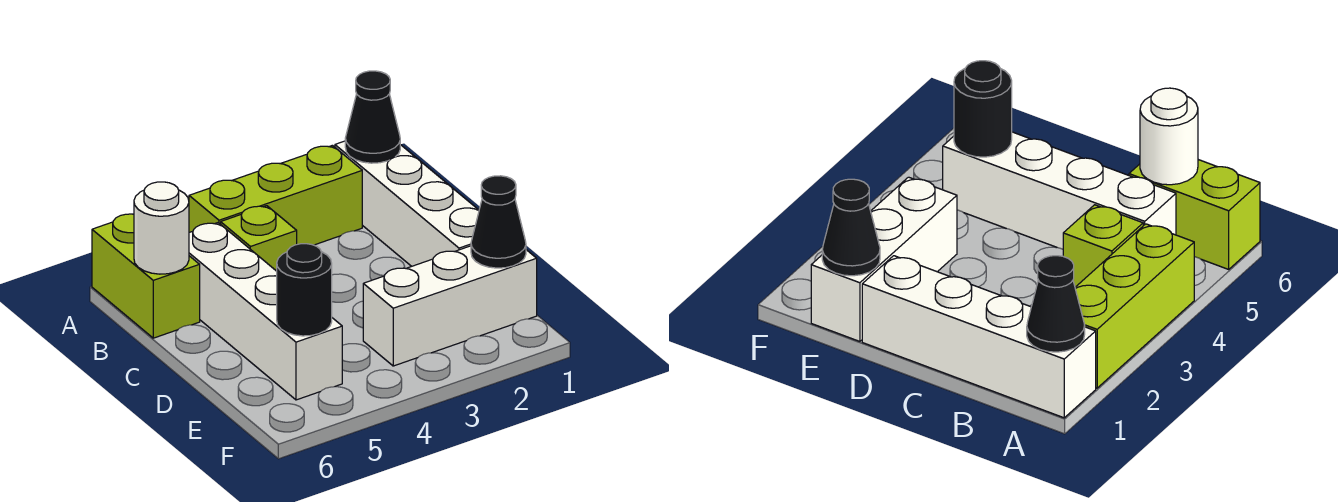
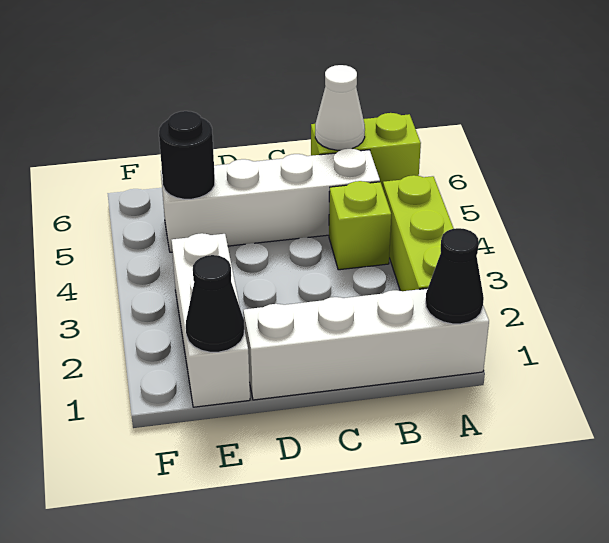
white round brick B6 level 2 -> white cone B6 level 2

